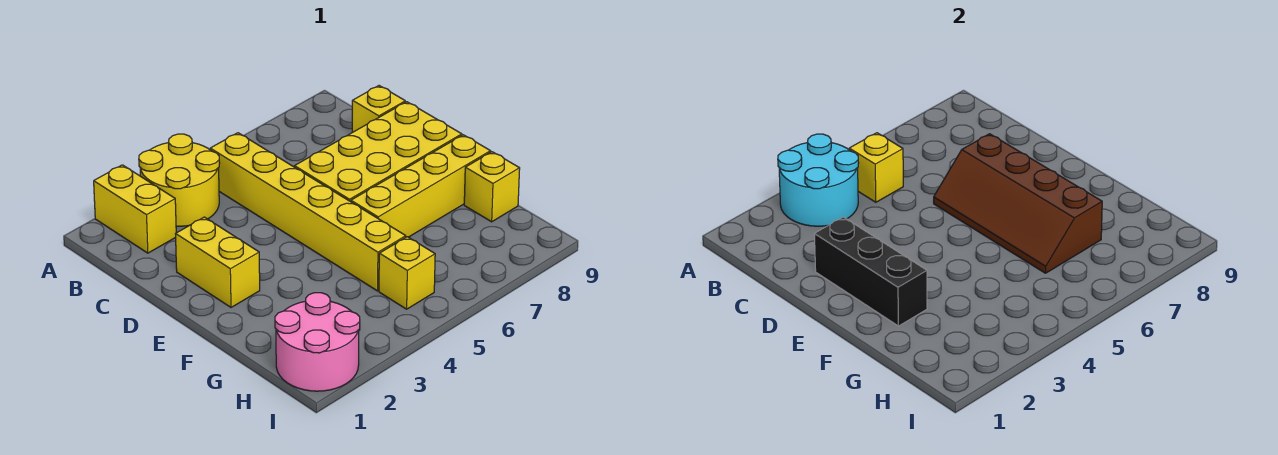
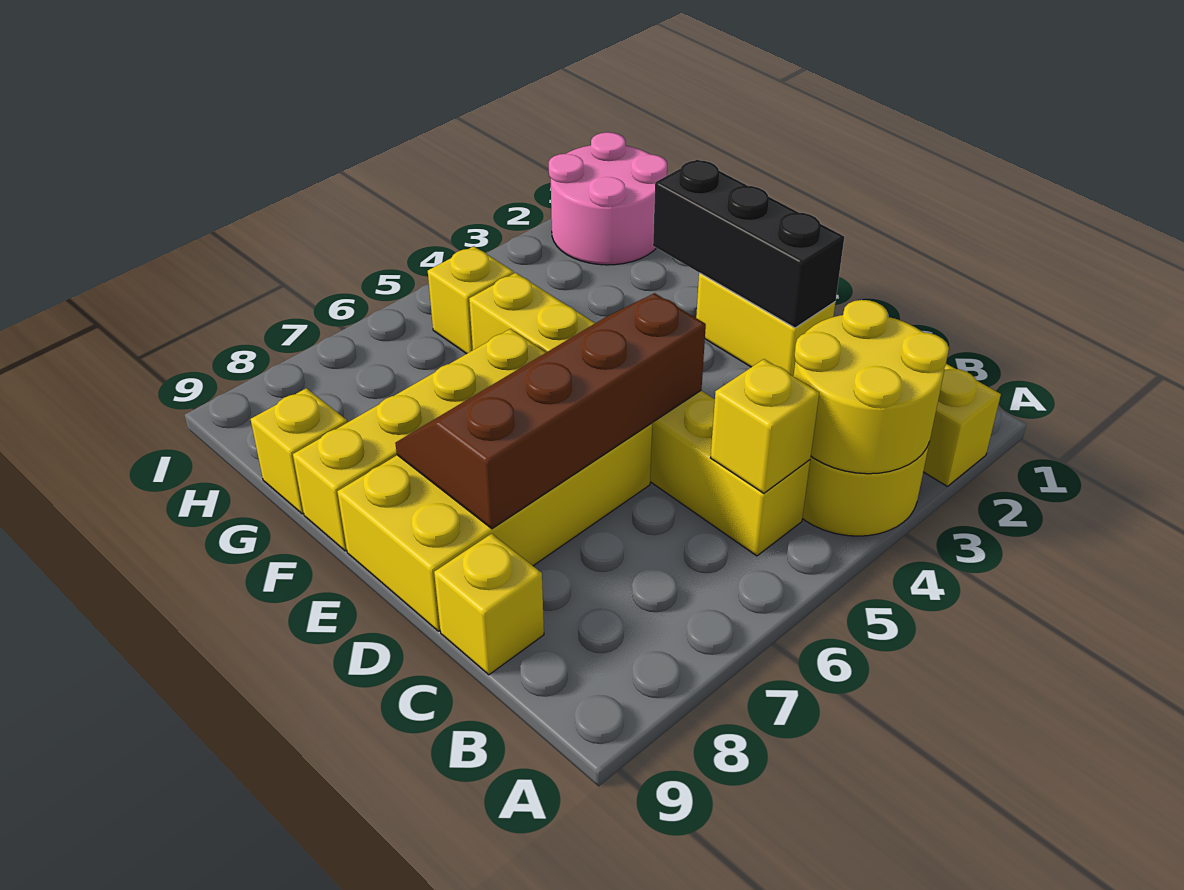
cyan round brick A3:B4 level 2 -> yellow round brick A3:B4 level 2
brown slope D6:G7 level 2 top 7 -> brown slope D5:E8 level 2 top D

